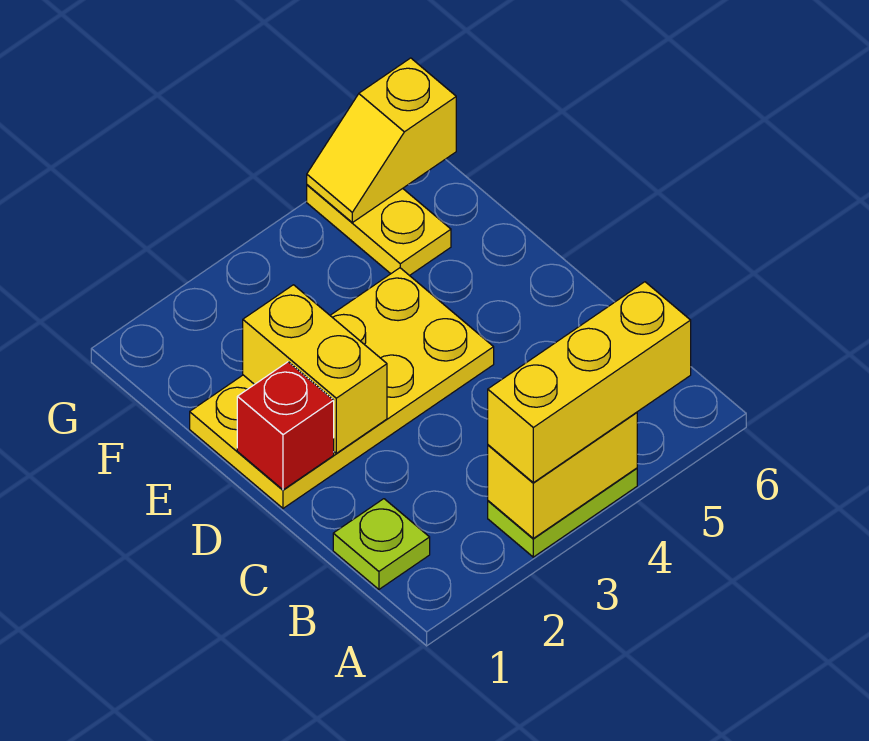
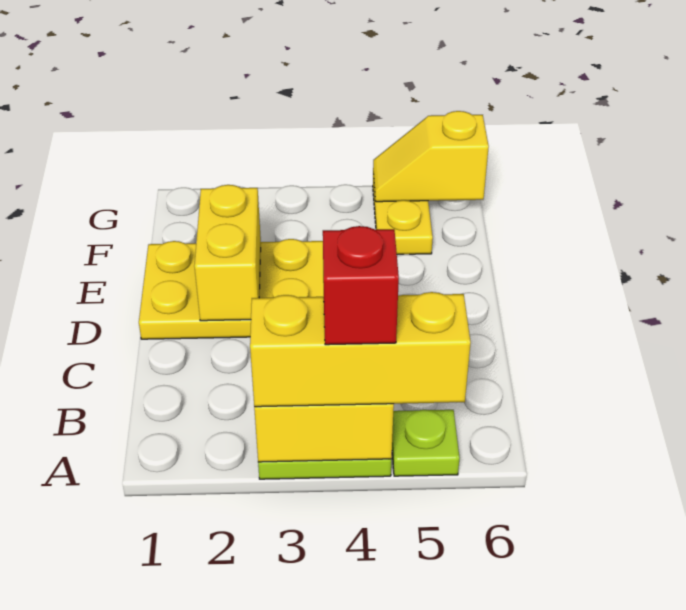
lime plate B1 level 1 -> lime plate A5 level 1
red brick D1 level 2 -> red brick A4 level 4

